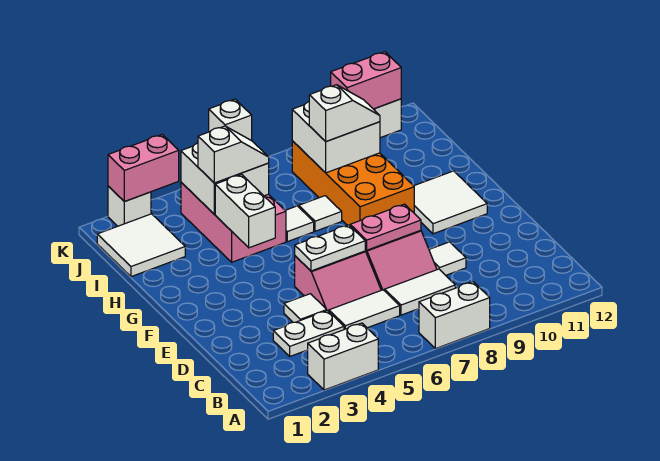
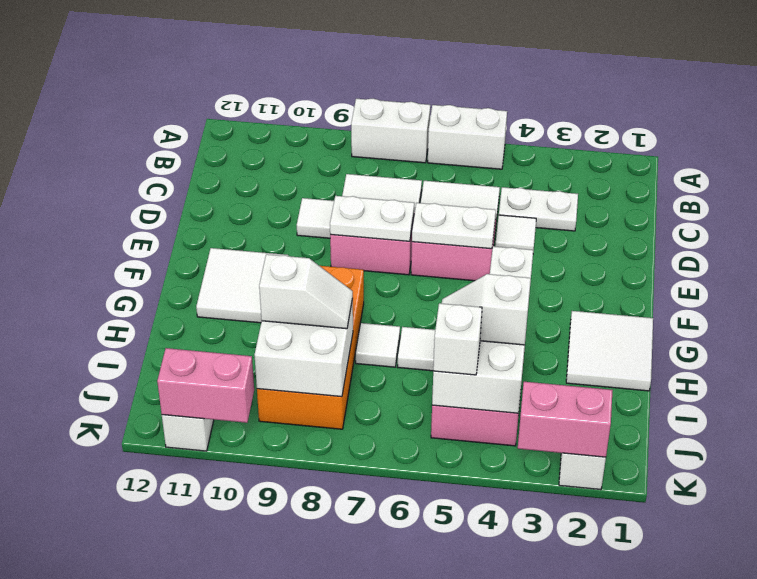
white brick A3:A4 level 1 -> white brick A5:A6 level 1
pink plate E7:E8 level 2 -> white plate E7:E8 level 2
white tile I1:J2 level 1 -> white tile G1:H2 level 1
white slope I8:I9 level 3 top 8 -> white slope I8:I9 level 3 top 9

